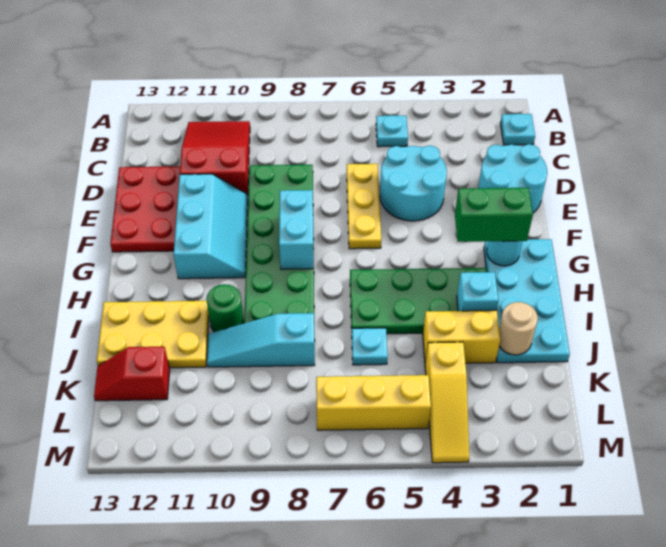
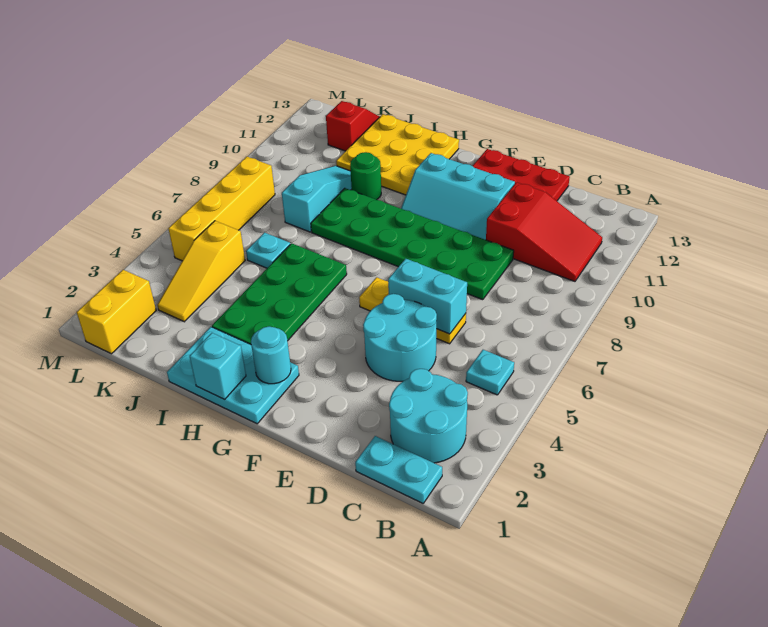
cyan plate B1 level 1 -> cyan plate B1:C1 level 1
cyan round brick D1:E2 level 1 -> cyan round brick B2:C3 level 1
cyan brick F8:G8 level 2 -> cyan brick D6:E6 level 2
cyan plate G1:J2 level 1 -> cyan plate G1:I2 level 1
green brick G2:G3 level 3 -> none
cyan brick I3 level 2 -> cyan brick H1 level 2
yellow plate I11:J13 level 1 -> yellow plate H11:J13 level 1
tan round brick J2 level 2 -> none
yellow brick J3:J4 level 1 -> yellow brick L1:L2 level 1
yellow slope K4:M4 level 1 top K -> yellow slope K3:K5 level 1 top 5
yellow brick L5:L7 level 1 -> yellow brick L5:L8 level 1

